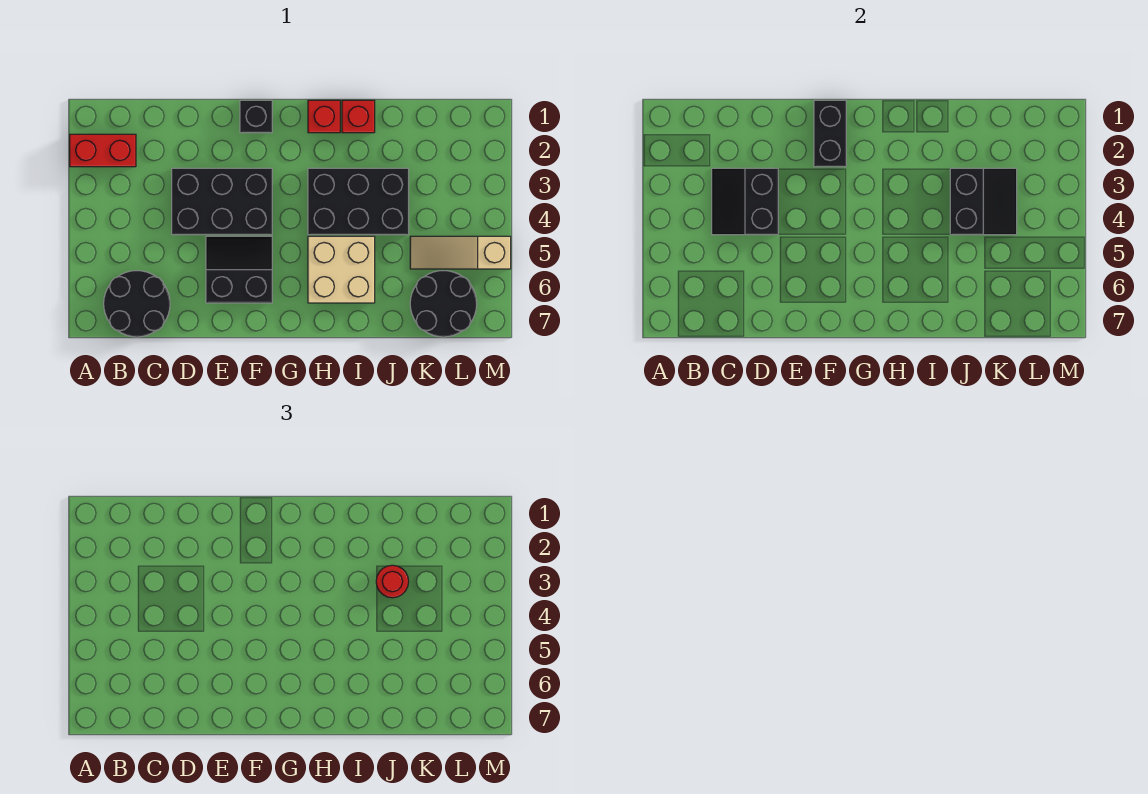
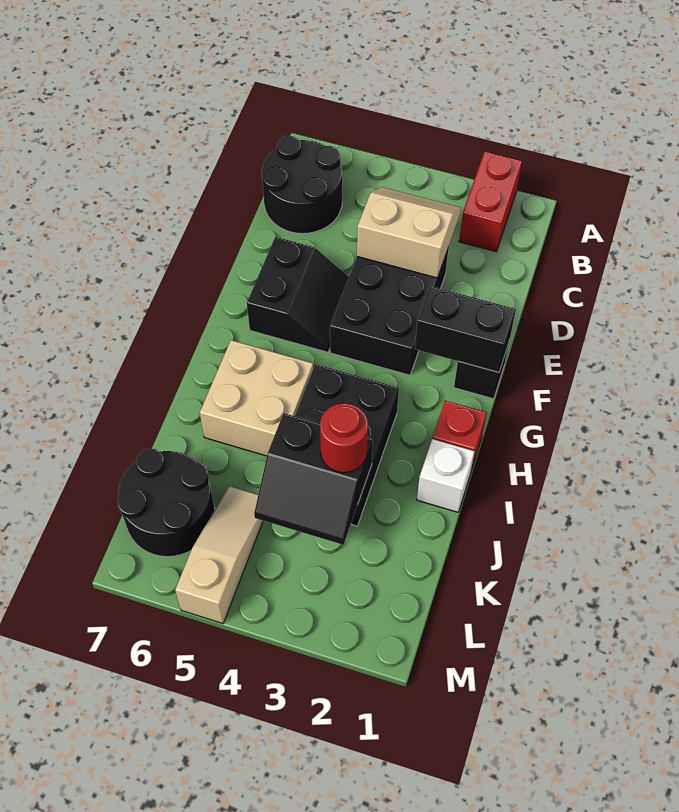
black slope C3:D4 level 2 top D -> tan slope C3:D4 level 2 top D
red brick I1 level 1 -> white brick I1 level 1

